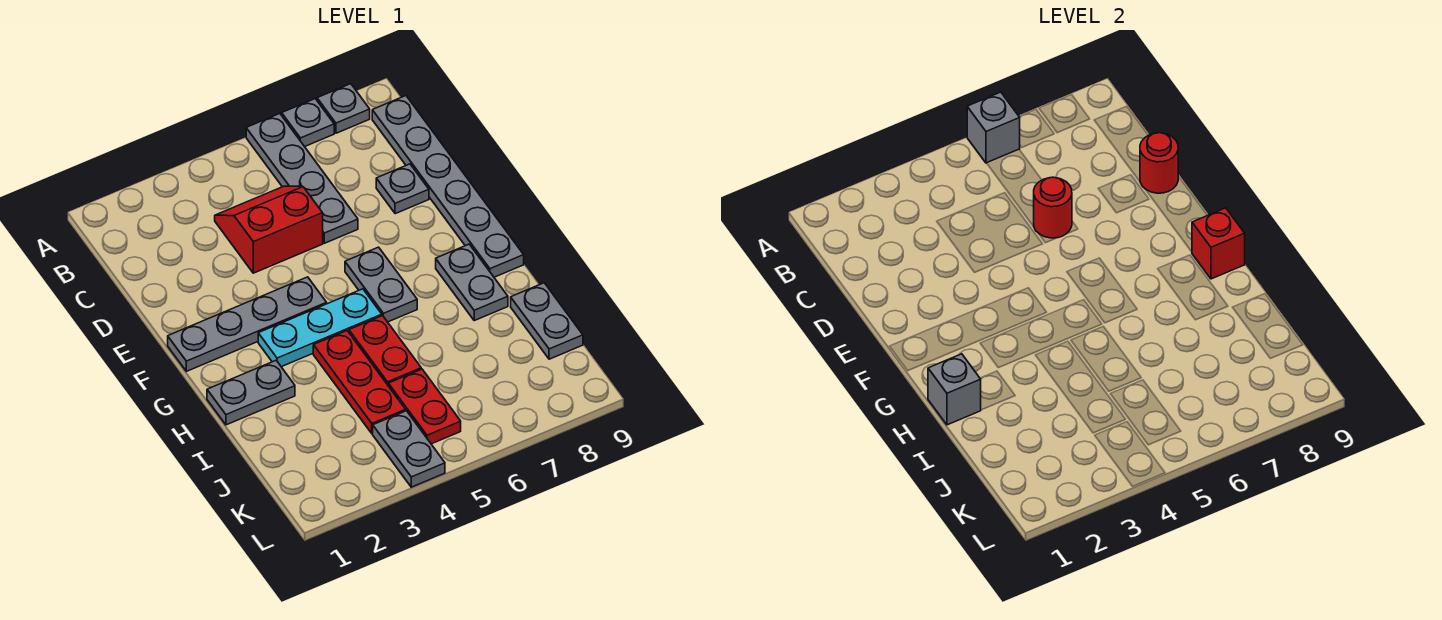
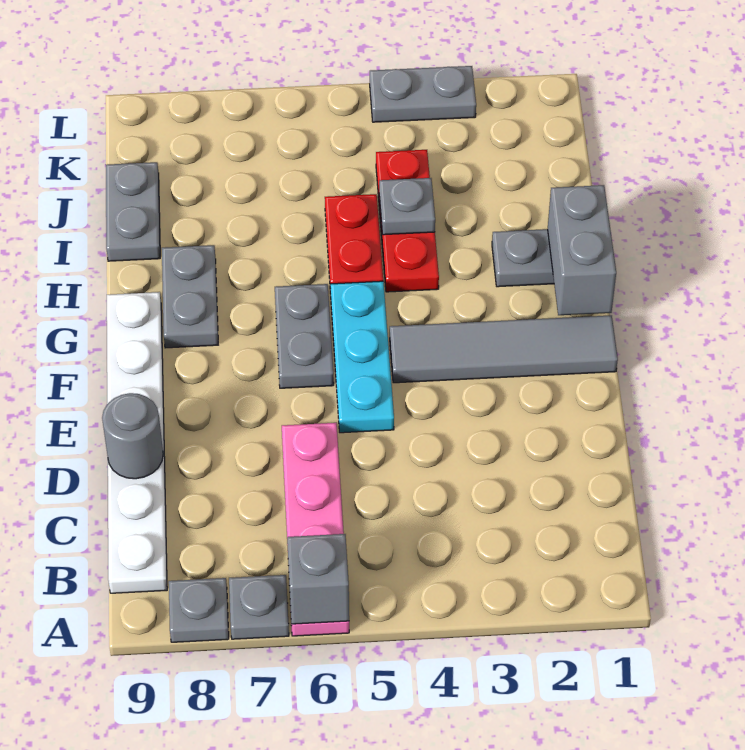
grey plate A6:D6 level 1 -> pink plate A6:D6 level 1
grey plate B9:G9 level 1 -> white plate B9:G9 level 1
red slope C4:D5 level 1 top D -> none
red round brick D6 level 2 -> none
grey plate D8 level 1 -> grey plate I4 level 2
red round brick D9 level 2 -> grey round brick D9 level 2
grey plate F1:F4 level 1 -> grey tile F1:F4 level 1
cyan plate G3:G5 level 1 -> cyan plate E5:G5 level 1
red brick G9 level 2 -> none
grey brick H1 level 2 -> grey brick G1:H1 level 2
red plate J5:K5 level 1 -> none
grey plate K4:L4 level 1 -> grey plate L3:L4 level 1

